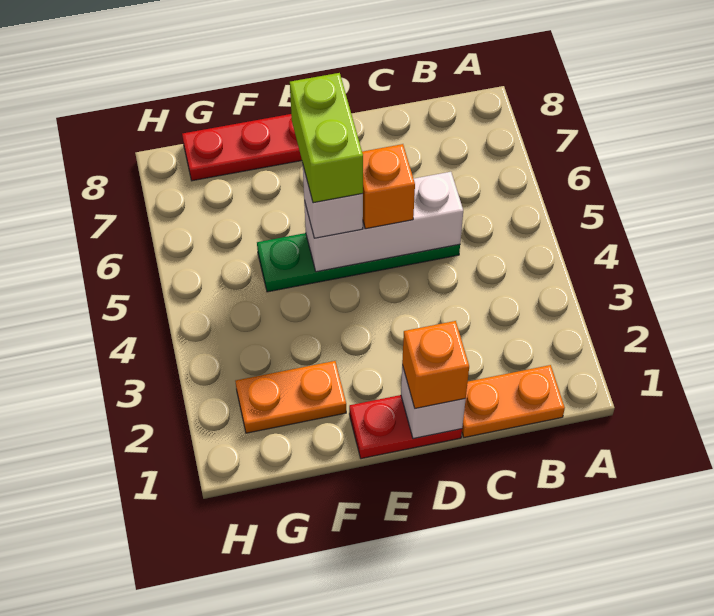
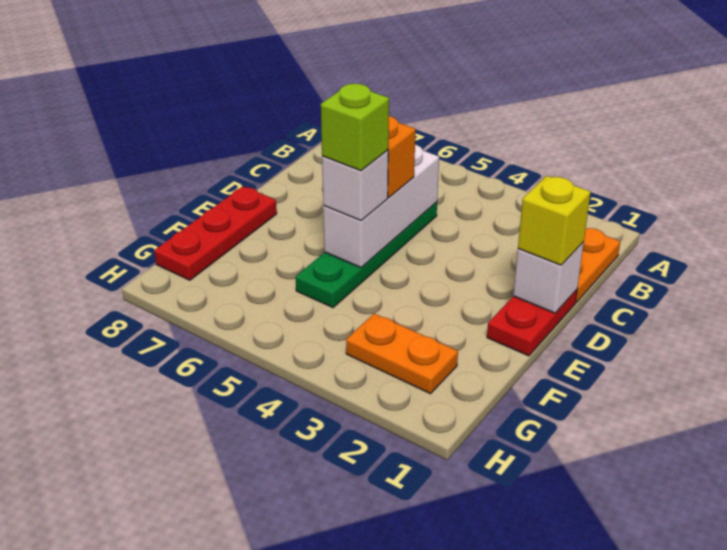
orange brick D1 level 3 -> yellow brick D1 level 3
lime brick E5:E6 level 4 -> lime brick E5 level 4
orange plate F2:G2 level 1 -> orange plate G2:G3 level 1

